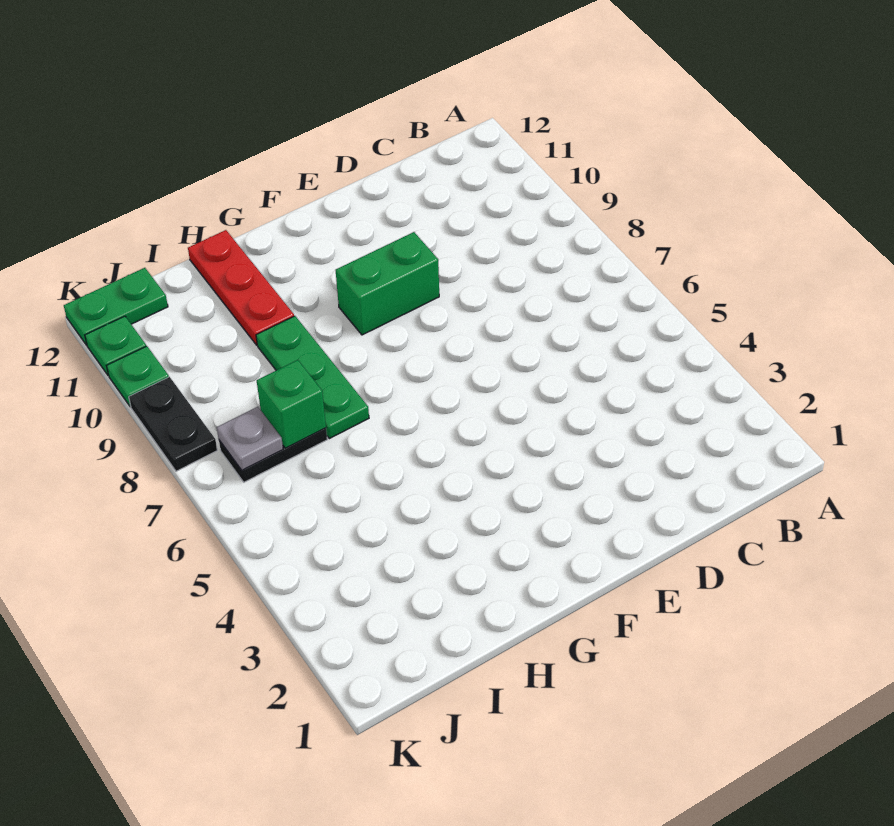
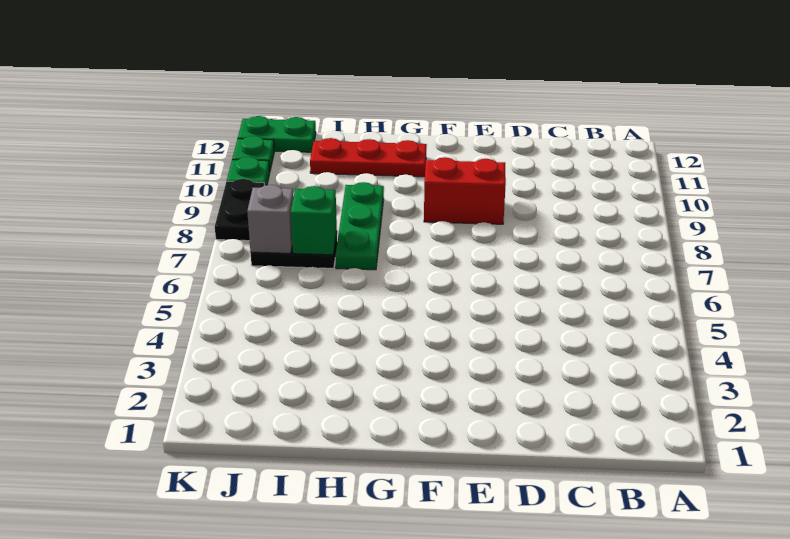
green brick E9:F9 level 1 -> red brick E9:F9 level 1
red plate H10:H12 level 1 -> red plate G11:I11 level 1
grey plate J7 level 2 -> grey brick J7 level 2

